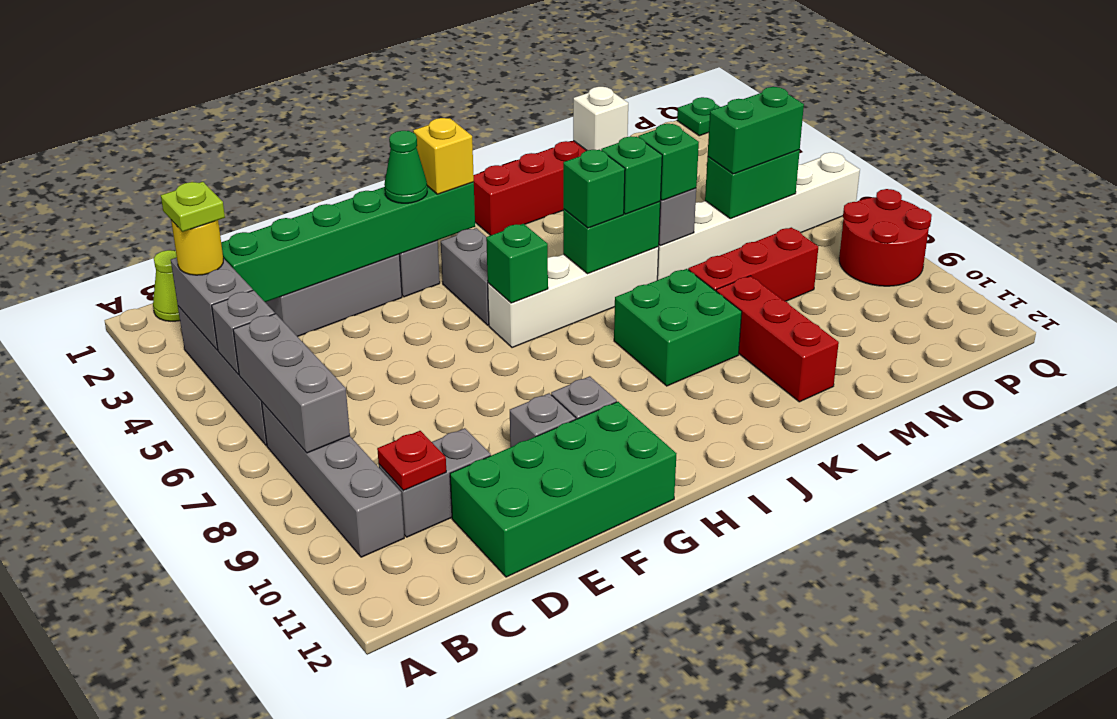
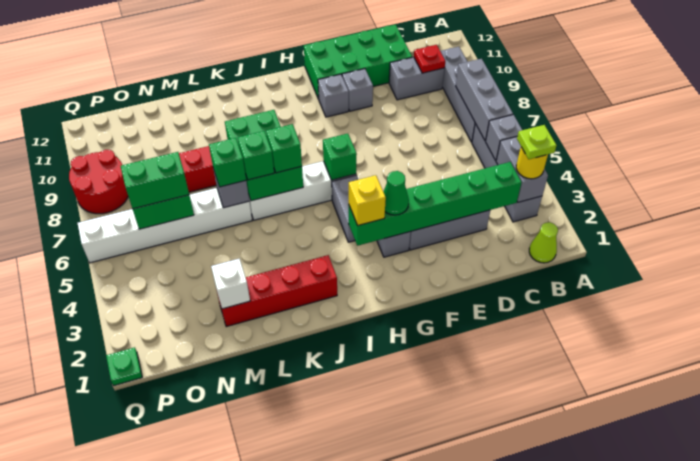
red brick L9:L11 level 1 -> none

